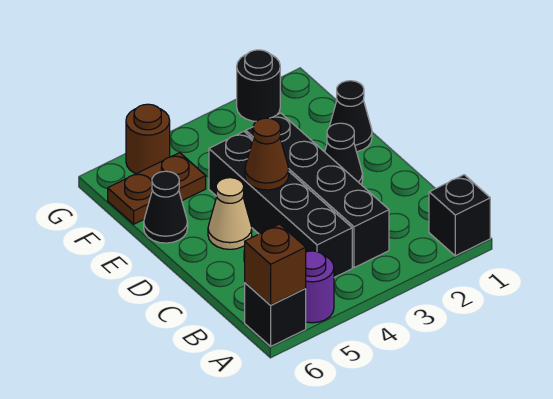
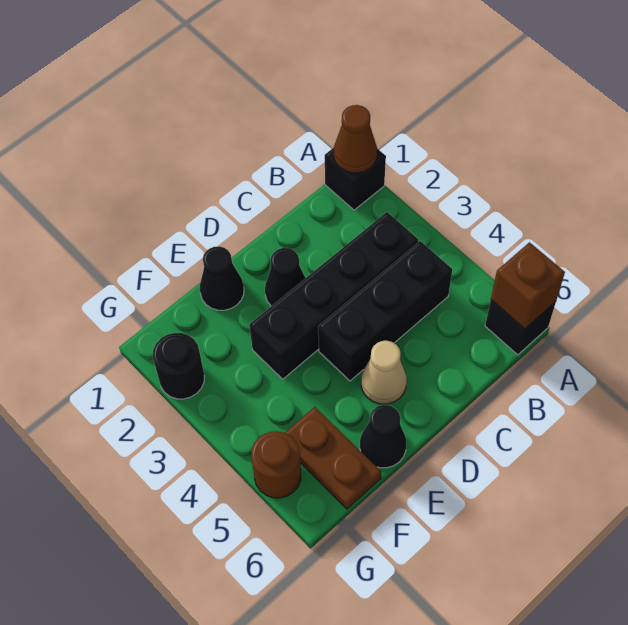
purple round brick A5 level 1 -> none
black brick B4:E4 level 1 -> black brick B4:D4 level 1
brown cone D4 level 2 -> brown cone A1 level 2

